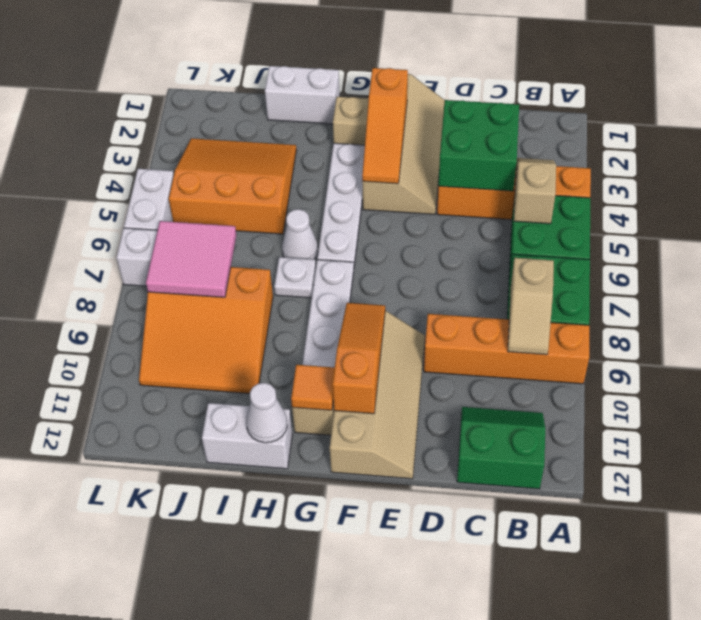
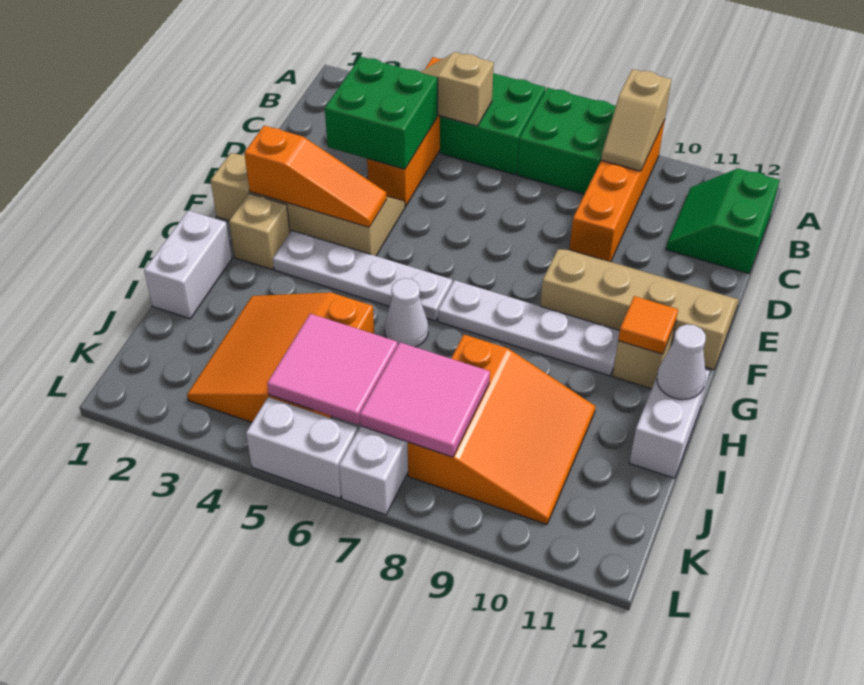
tan slope B8:B9 level 2 top 8 -> tan slope A9:B9 level 2 top A
orange slope F9:F11 level 2 top 11 -> none
white plate H7 level 1 -> none
none -> pink tile J5:K6 level 2

